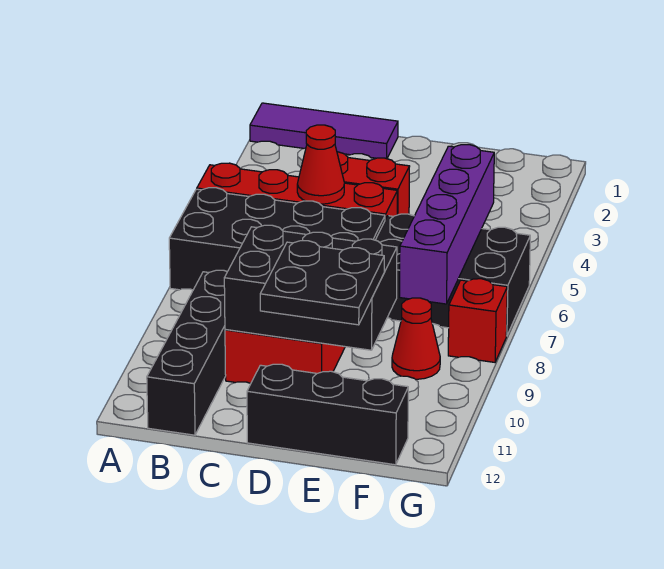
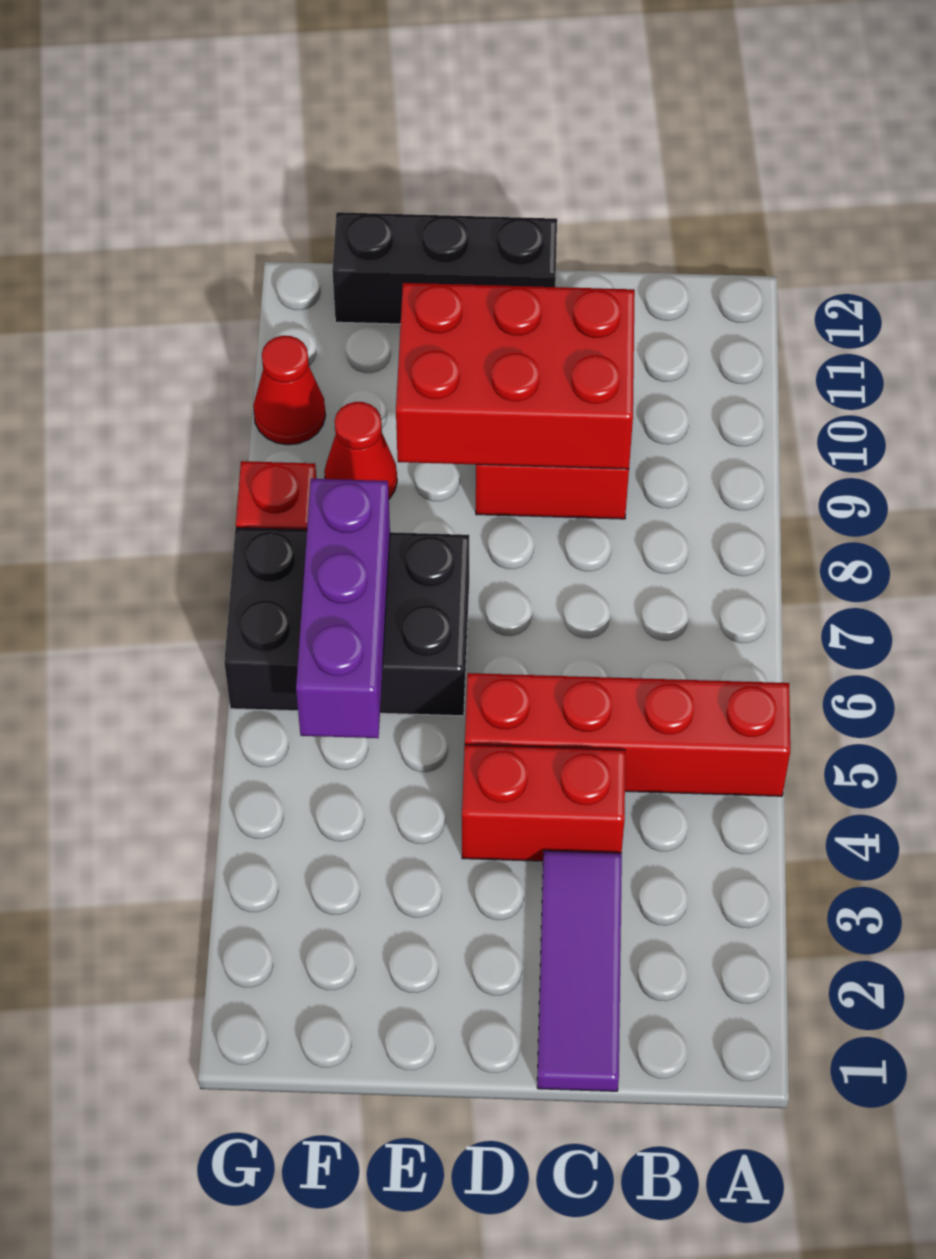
purple tile A1:C1 level 1 -> purple tile C1:C3 level 1
black brick A6:D7 level 1 -> none
black brick B9:B12 level 1 -> none
red cone C5 level 2 -> red cone G10 level 1
black brick C9:E10 level 2 -> red brick C9:E10 level 2
black plate D10:E11 level 3 -> none
purple brick F5:F8 level 2 -> purple brick F5:F7 level 2

